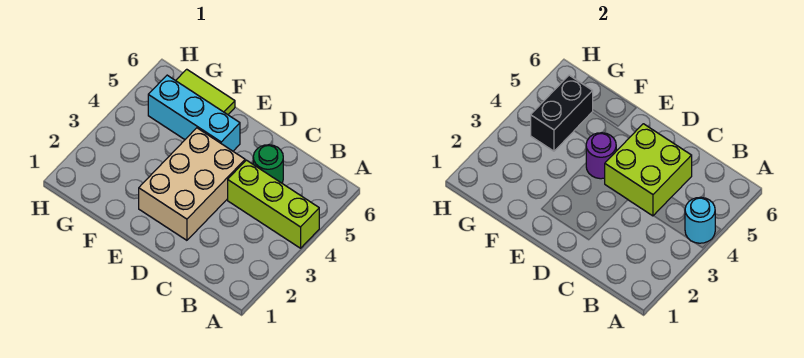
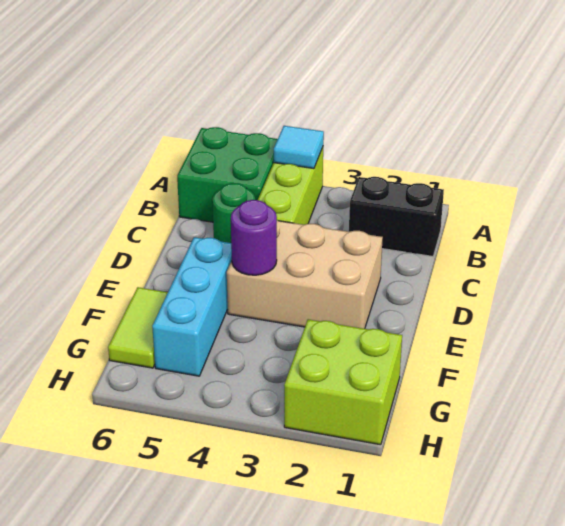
cyan round brick A4 level 2 -> cyan tile A4 level 2
none -> green brick A5:B6 level 1
lime brick C4:D5 level 2 -> lime brick G1:H2 level 1
black brick G4:G5 level 2 -> black brick B1:B2 level 1

